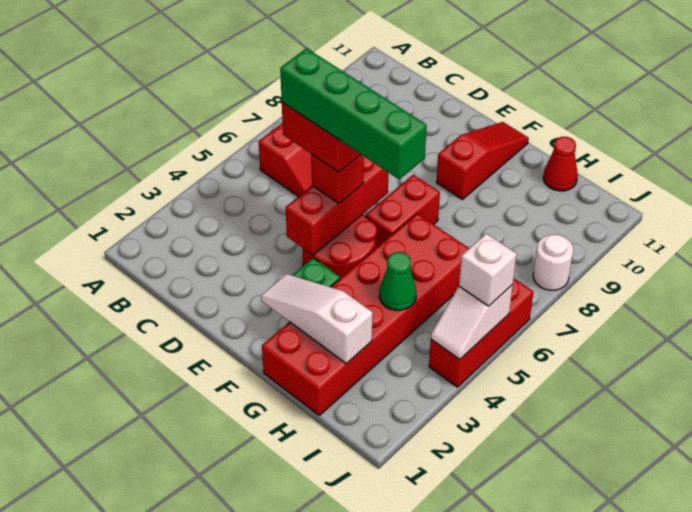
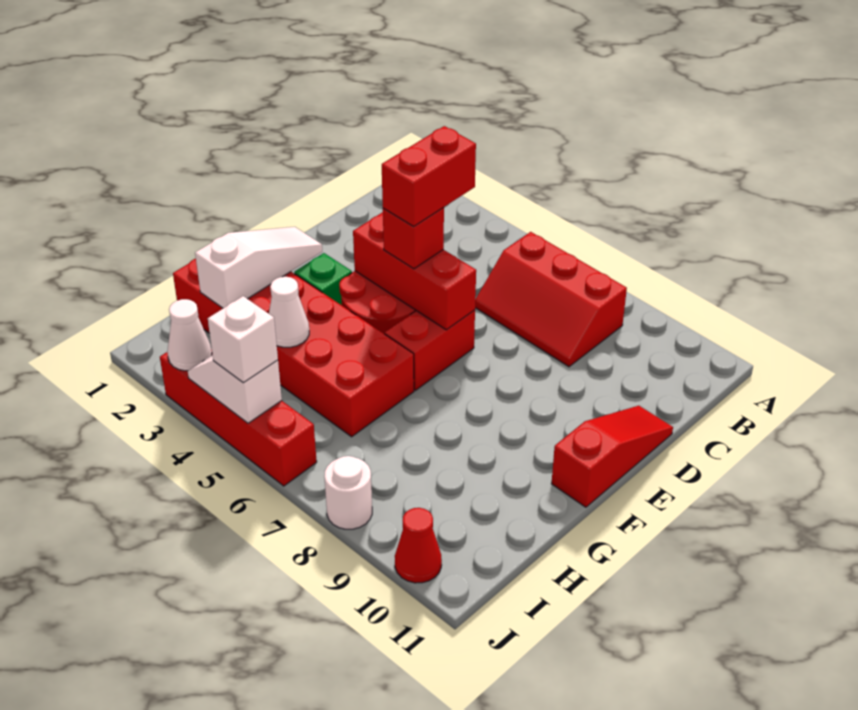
green brick D5:G5 level 5 -> none
red brick F6:F7 level 1 -> red brick E6:F6 level 1
red slope F9:F11 level 1 top 9 -> red slope D11:F11 level 1 top F
green cone H4 level 2 -> white cone H4 level 2
red cone H11 level 1 -> red cone J10 level 1
none -> white cone J3 level 2
red brick J4:J6 level 1 -> red brick J3:J6 level 1

